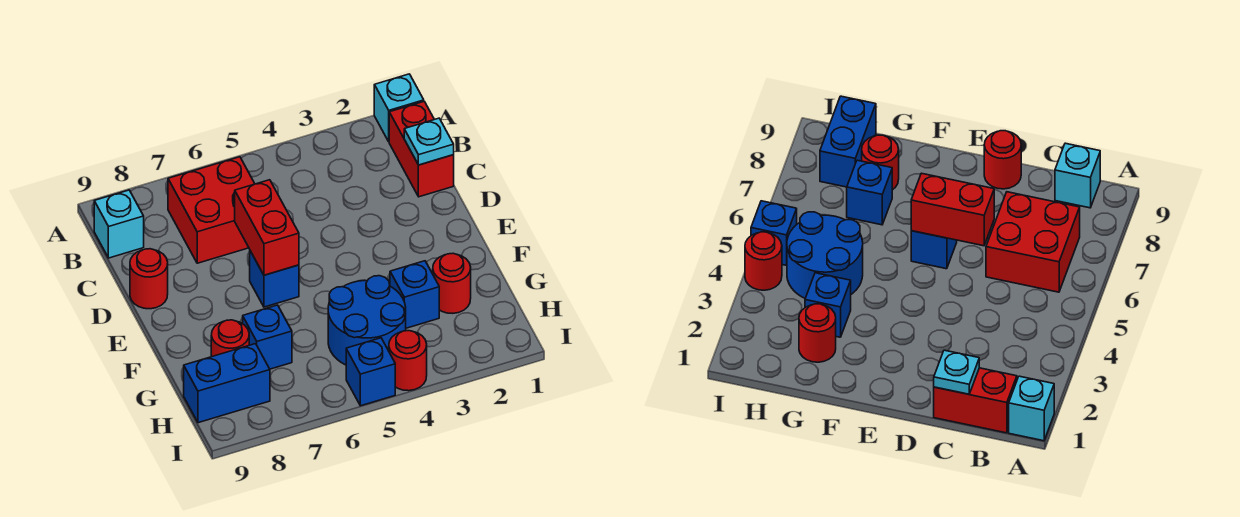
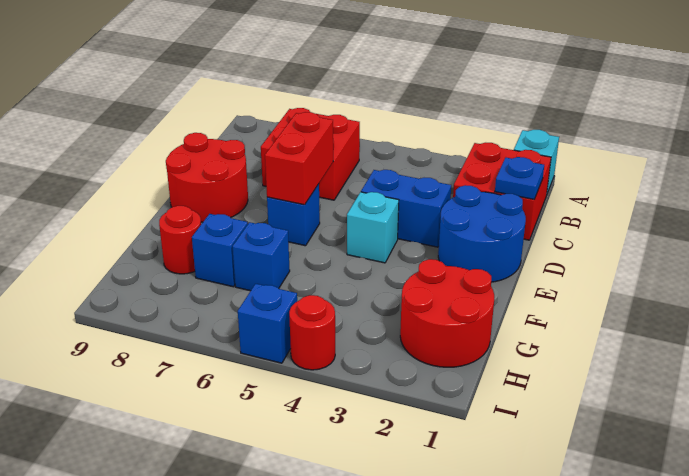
red brick B1:C1 level 1 -> red brick B1:C2 level 1
cyan brick B9 level 1 -> cyan brick E4 level 1
cyan plate C1 level 2 -> blue plate C1 level 2
red round brick D9 level 1 -> red round brick D8:E9 level 1
red round brick G2 level 1 -> red round brick G1:H2 level 1
blue brick G3 level 1 -> blue brick G6 level 1
blue round brick G4:H5 level 1 -> blue round brick D1:E2 level 1
blue brick H8:H9 level 1 -> blue brick D3:D4 level 1

